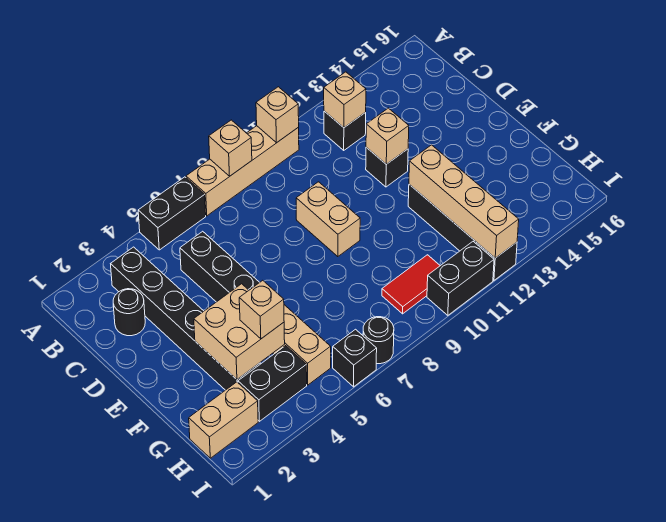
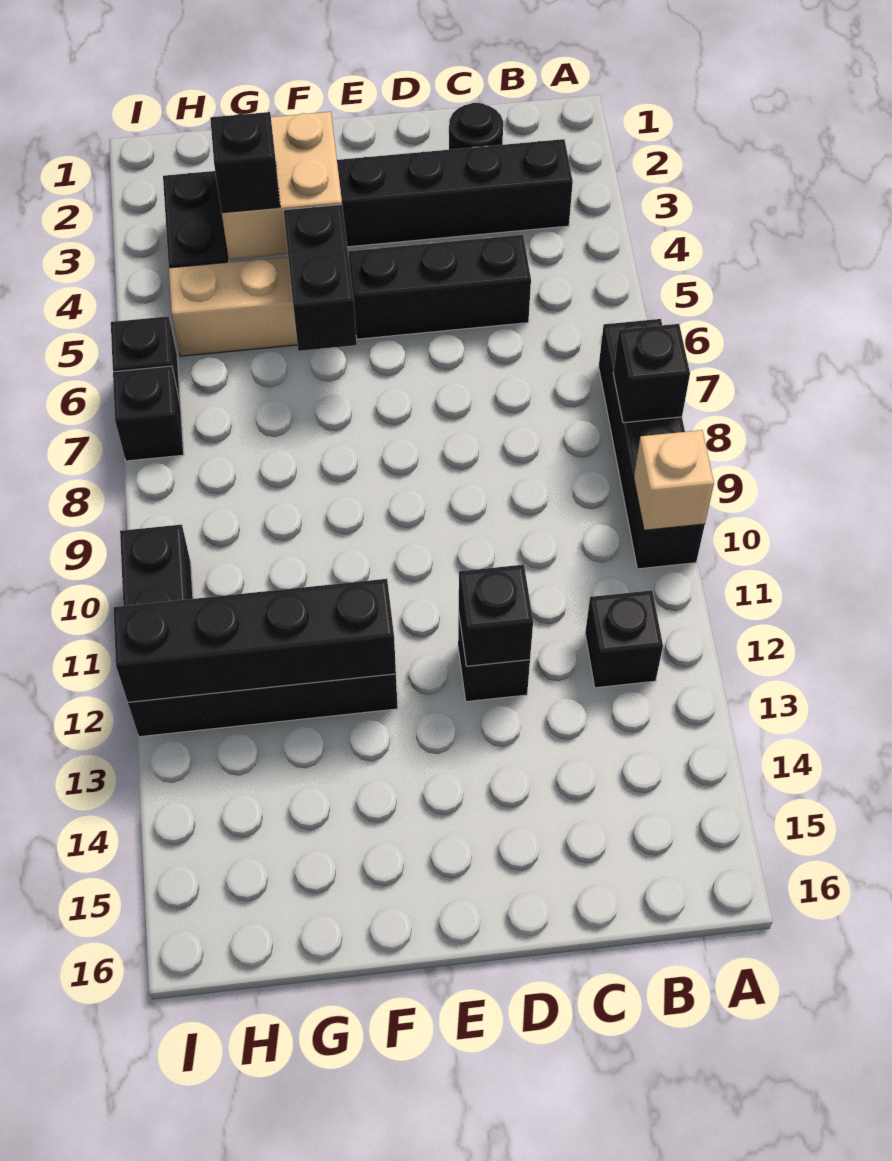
black brick A5:A6 level 1 -> black brick F5:F6 level 2
tan brick A7:A10 level 1 -> black brick A7:A10 level 1
tan brick A8 level 2 -> black brick A8 level 2
tan brick B12 level 2 -> none
tan brick D9:E9 level 1 -> none
tan brick D12 level 2 -> black brick D12 level 2
tan brick F12:I12 level 2 -> black brick F12:I12 level 2
tan brick G4 level 3 -> black brick G4 level 3
tan brick H1:H2 level 1 -> none
red tile H9:H10 level 1 -> none
black round brick I7 level 1 -> black brick I7 level 1

